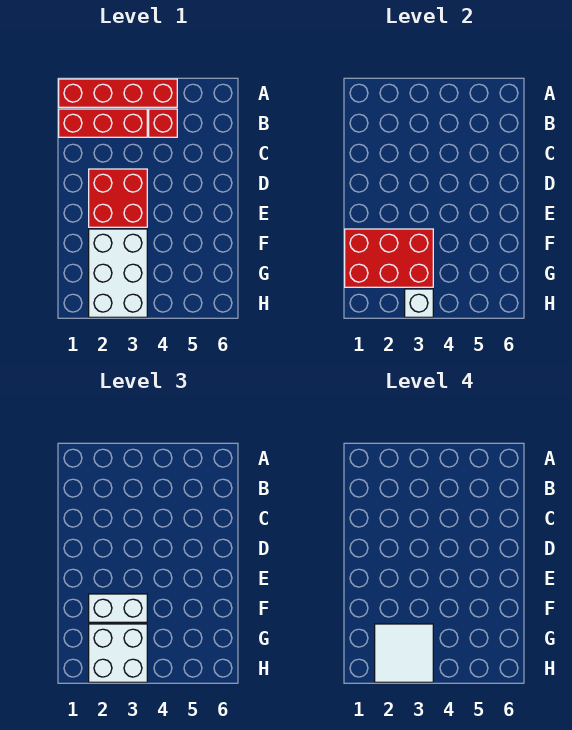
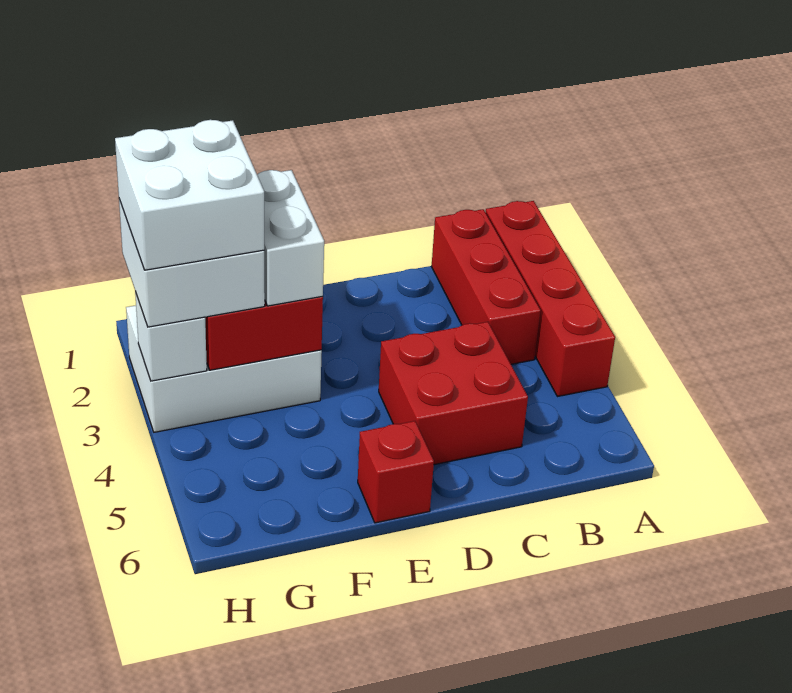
red brick B4 level 1 -> red brick E6 level 1
red brick D2:E3 level 1 -> red brick C4:D5 level 1
white tile G2:H3 level 4 -> white brick G2:H3 level 4

